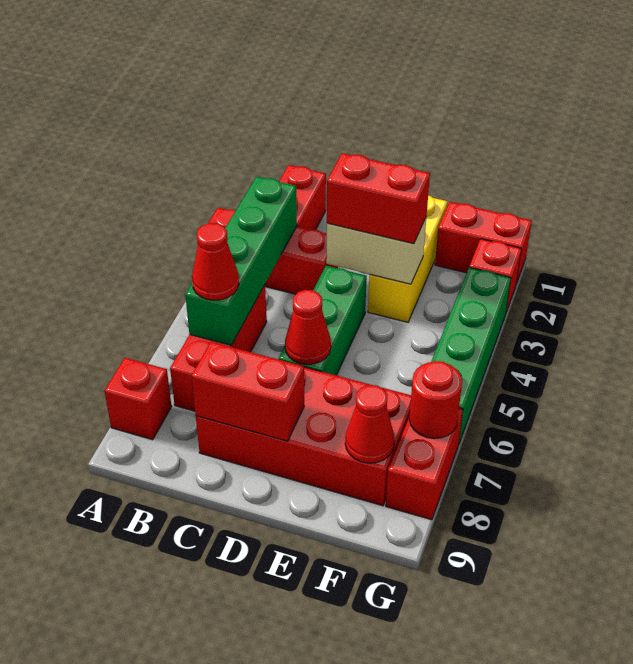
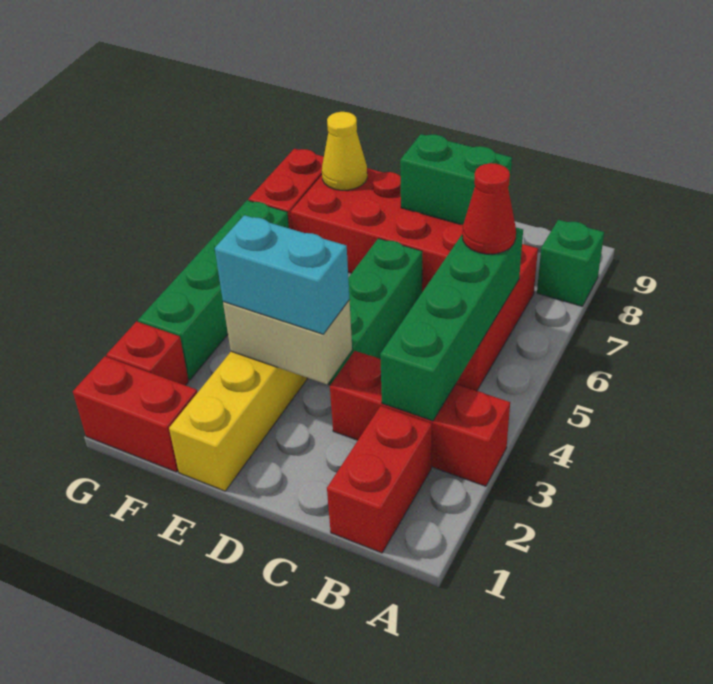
red brick A8 level 1 -> green brick A8 level 1
red brick C8:D8 level 2 -> green brick C8:D8 level 2
red brick D3:E3 level 3 -> cyan brick D3:E3 level 3
red cone D6 level 2 -> none
red cone F8 level 2 -> yellow cone F8 level 2
red round brick G7 level 2 -> none

